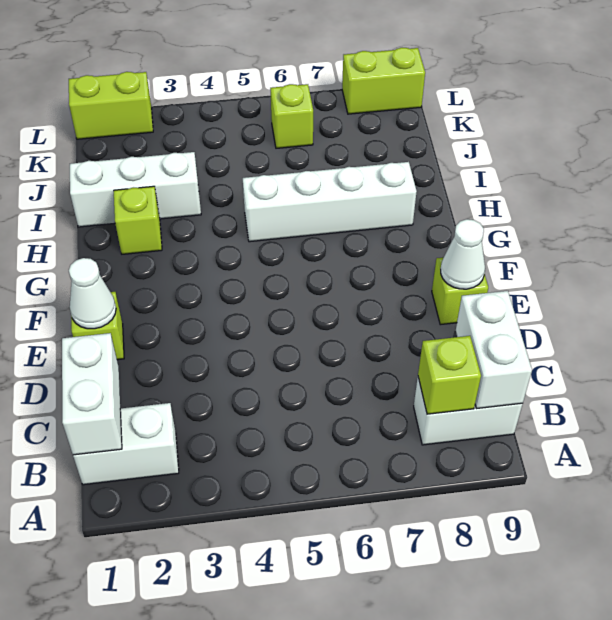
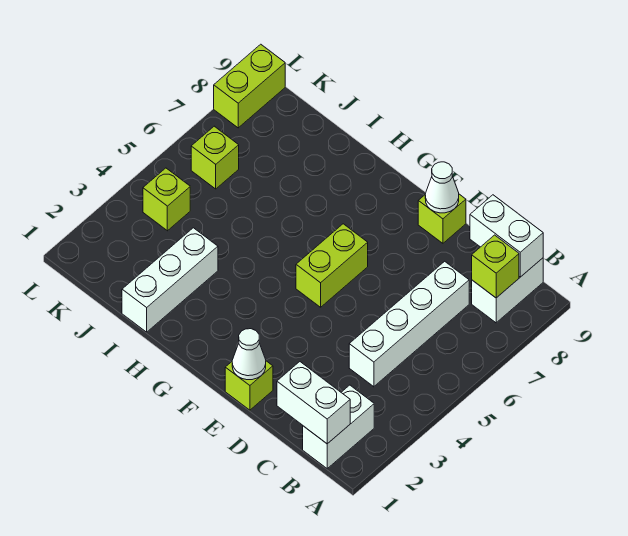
lime brick H2 level 1 -> lime brick K4 level 1
white brick H5:H8 level 1 -> white brick C4:C7 level 1
lime brick L1:L2 level 1 -> lime brick F5:F6 level 1

